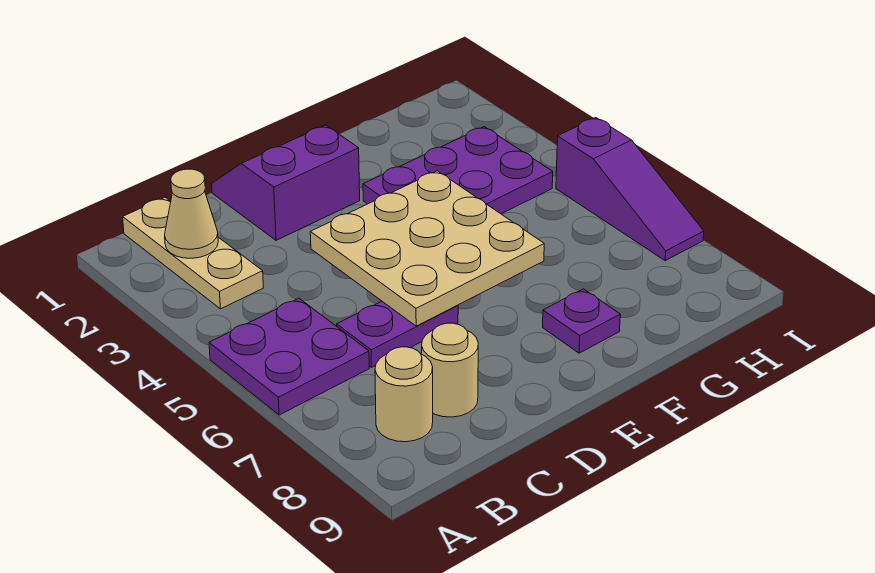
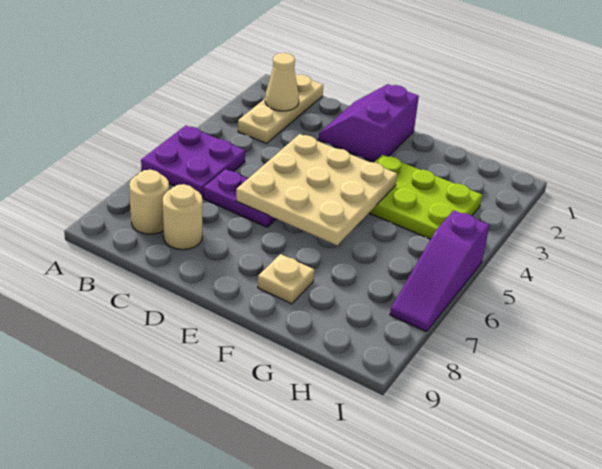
purple slope D1:E2 level 1 top 2 -> purple slope D1:E2 level 1 top E
purple plate F3:H4 level 1 -> lime plate F3:H4 level 1
purple plate F8 level 1 -> tan plate F8 level 1

